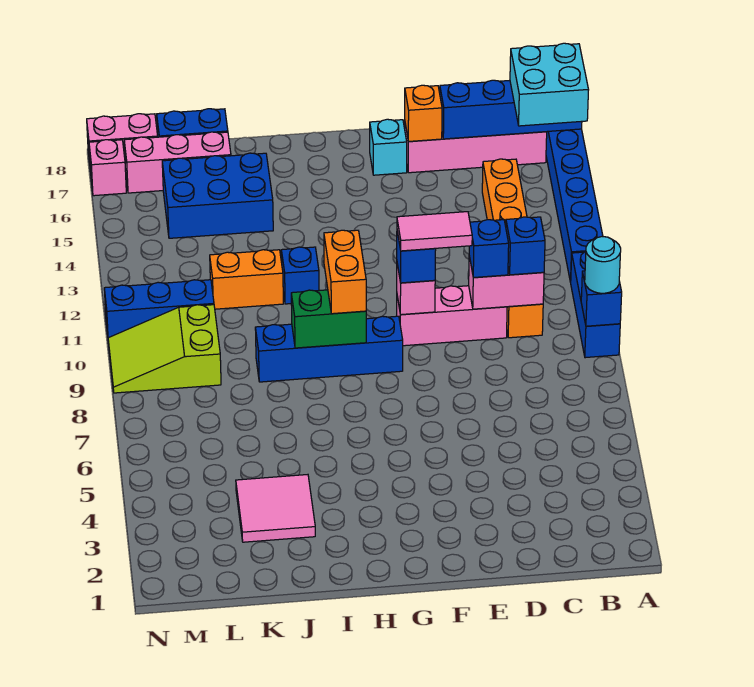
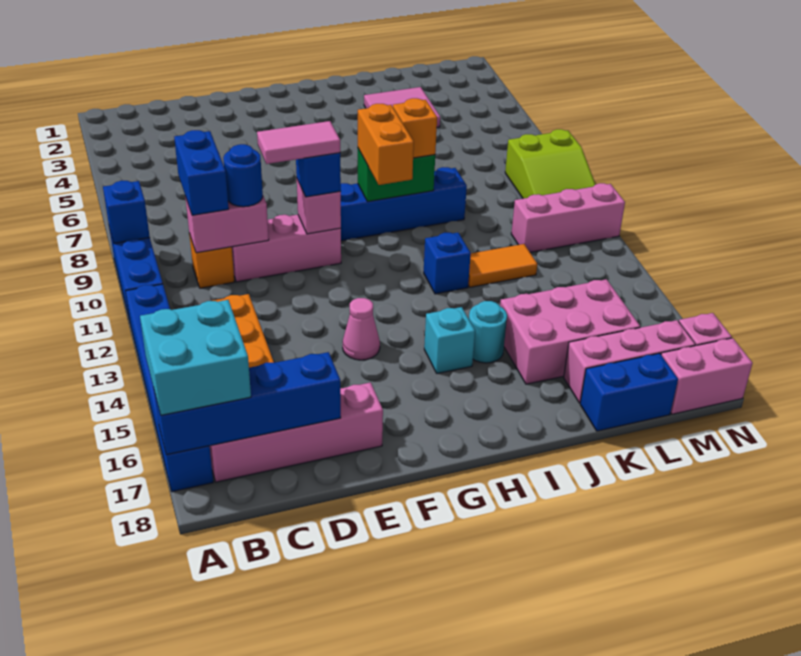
cyan round brick A9 level 3 -> cyan round brick I15 level 1
blue brick C10 level 3 -> blue brick C9:C10 level 3
blue brick D10 level 3 -> blue round brick D10 level 3
orange brick E17 level 2 -> orange brick I9 level 3
none -> pink cone F14 level 1
cyan brick F17 level 1 -> cyan brick H15 level 1
orange brick J12:K12 level 1 -> orange tile J12:K12 level 1
blue brick J15:L16 level 1 -> pink brick J15:L16 level 1
lime slope L9:N10 level 1 top L -> lime slope M8:N10 level 1 top 8
blue brick L11:N11 level 1 -> pink brick L11:N11 level 1

